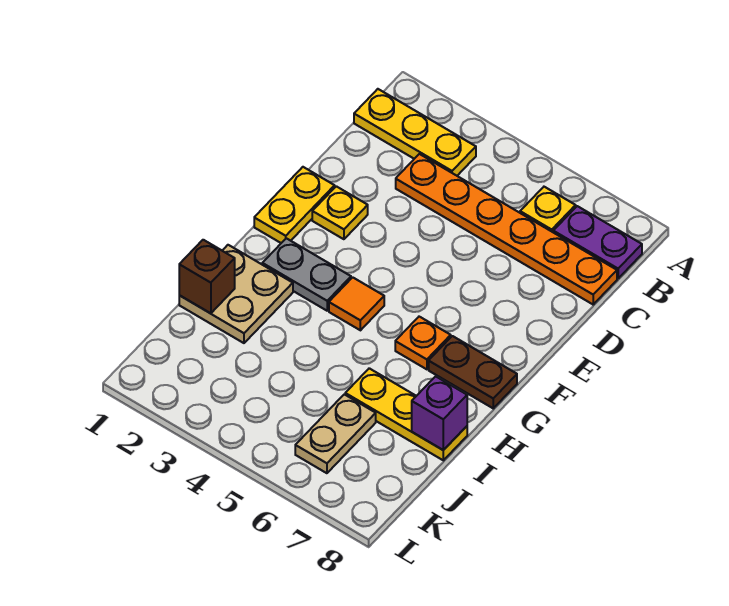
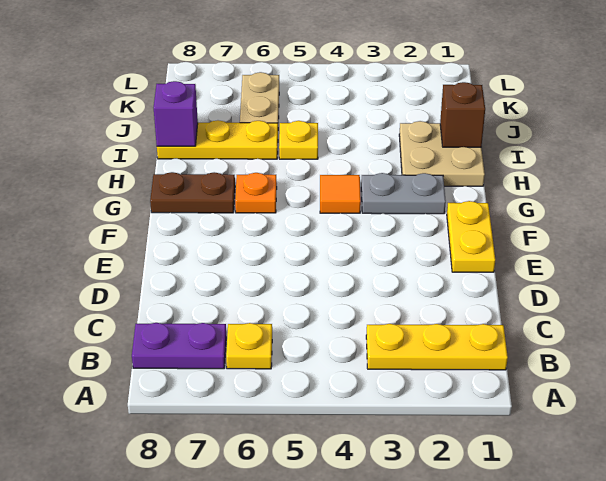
orange plate C3:C8 level 1 -> none
yellow plate E2 level 1 -> yellow plate I5 level 1

